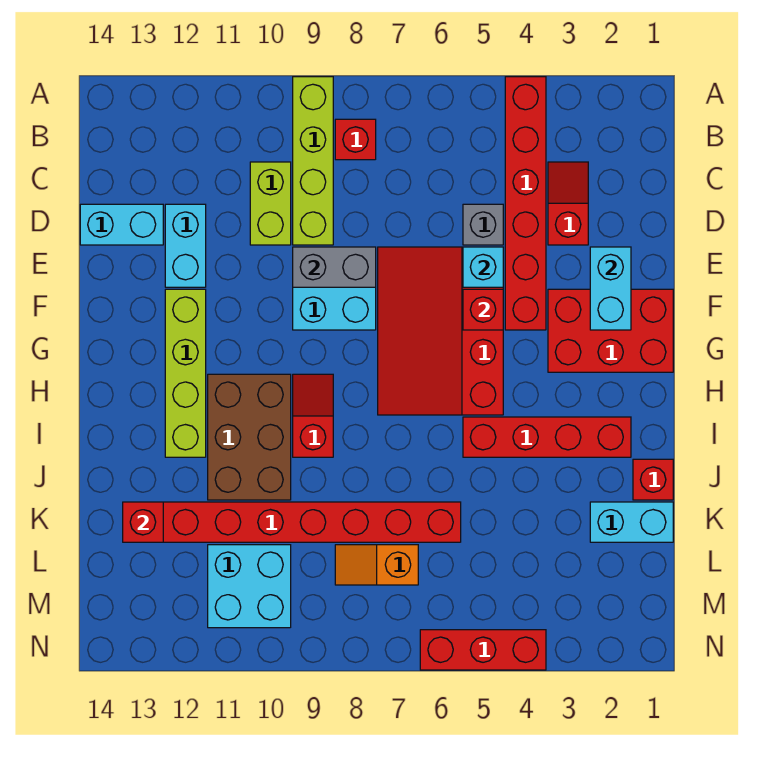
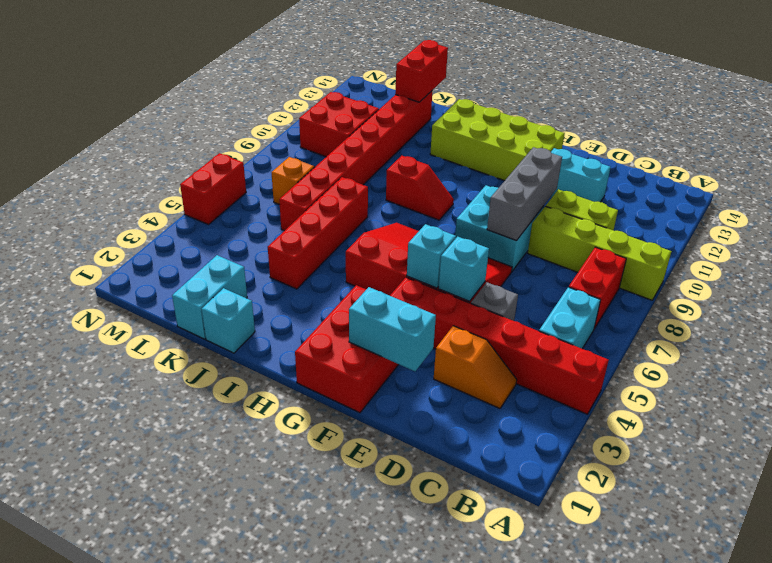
red brick B8 level 1 -> red brick B7:B8 level 1
red slope C3:D3 level 1 top D -> orange slope C3:D3 level 1 top D
cyan brick D13:D14 level 1 -> cyan brick B5:B6 level 1
grey brick E8:E9 level 2 -> grey brick E8:E10 level 2
red brick F5 level 2 -> cyan brick F5 level 2
lime brick F12:I12 level 1 -> lime brick F12:I13 level 1
brown brick H10:J11 level 1 -> none
red brick I2:I5 level 1 -> red brick J4:J7 level 1
red brick J1 level 1 -> cyan brick J1 level 1
red brick K13 level 2 -> red brick K13:K14 level 2
cyan brick L10:M11 level 1 -> red brick L10:M11 level 1
red brick N4:N6 level 1 -> red brick N5:N6 level 1

